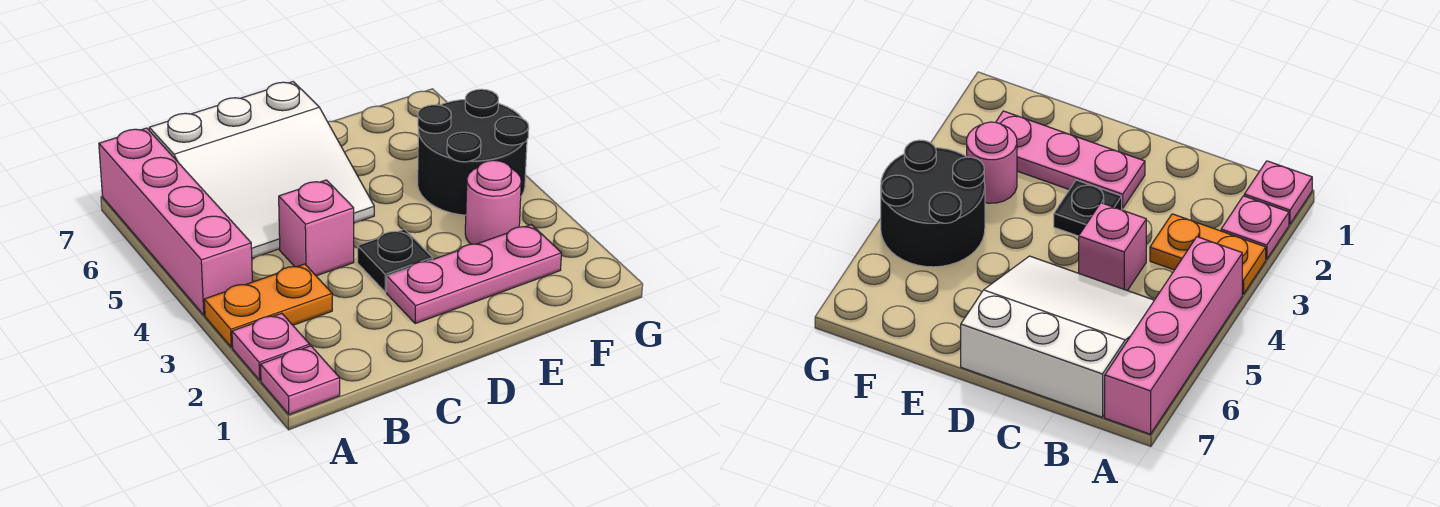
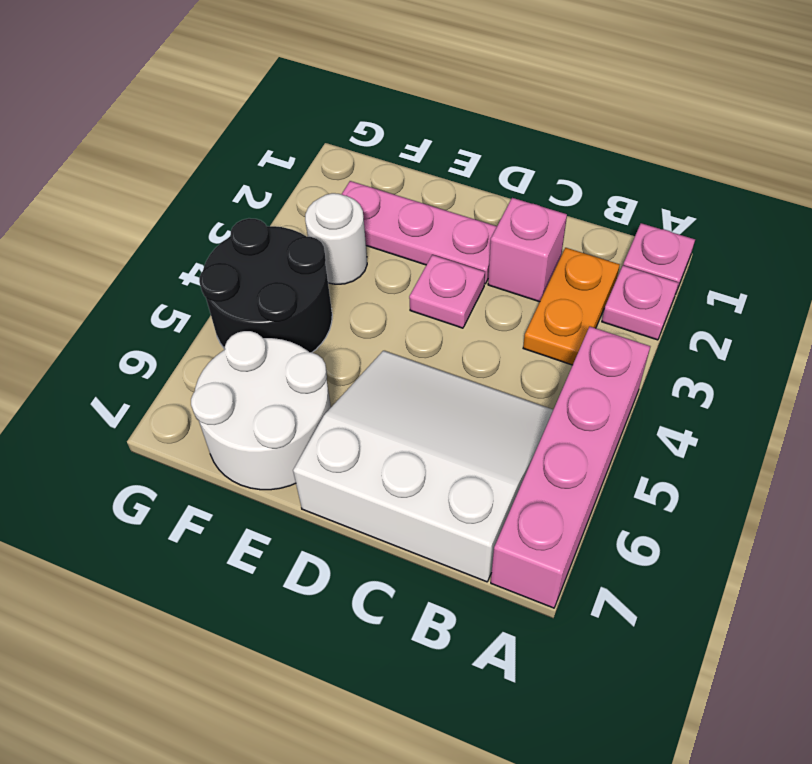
orange plate A3:B3 level 1 -> orange plate B2:B3 level 1
pink brick C4 level 1 -> pink brick C2 level 1
black plate D3 level 1 -> pink plate D3 level 1
none -> white round brick E6:F7 level 1
pink round brick F3 level 1 -> white round brick F3 level 1

